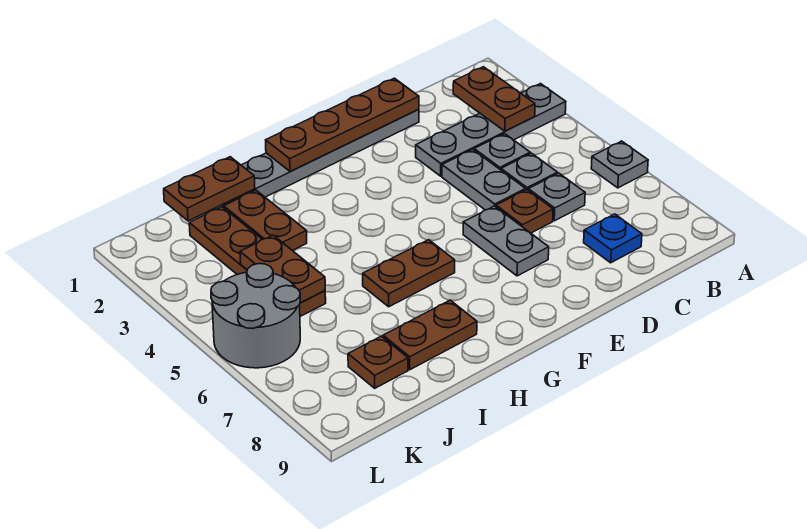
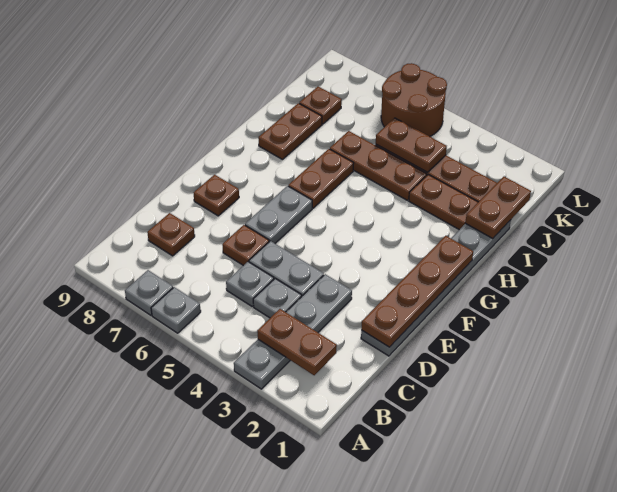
grey plate C6 level 1 -> grey plate A7 level 1
blue plate C8 level 1 -> brown plate C8 level 1
grey plate E6:E7 level 1 -> grey plate E6:F6 level 1
none -> brown plate E8 level 1
none -> brown plate I4:I6 level 1
grey round brick K5:L6 level 1 -> brown round brick K5:L6 level 1

